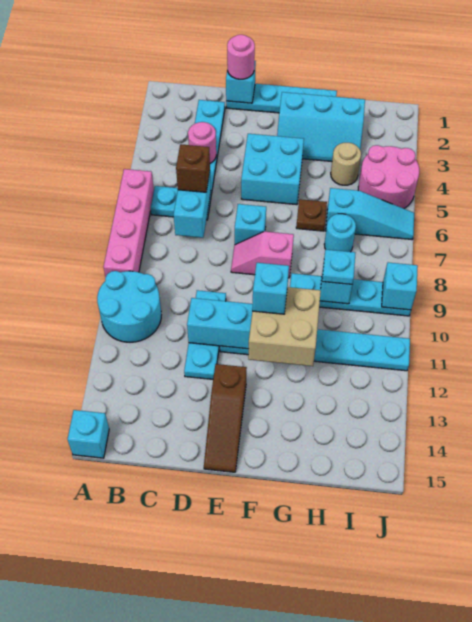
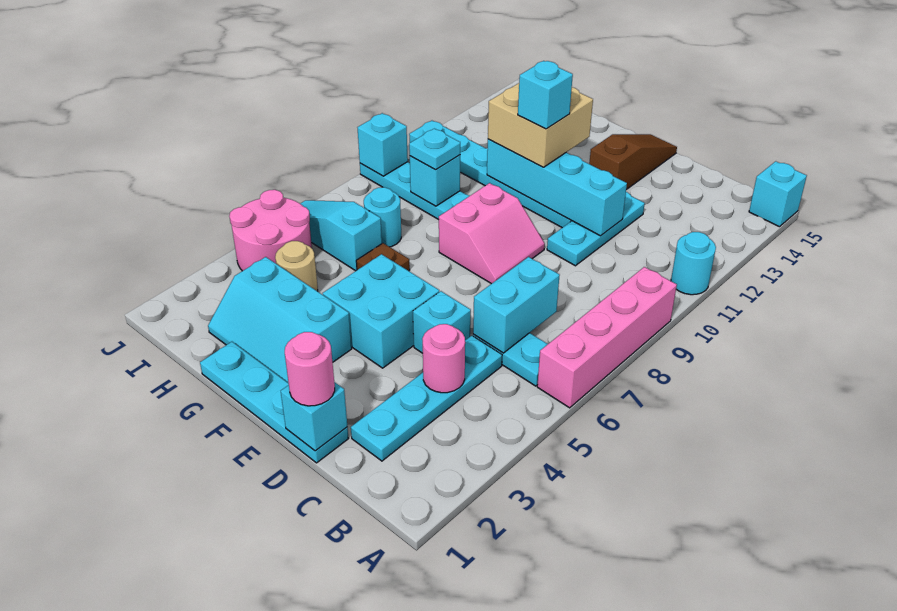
cyan round brick A10:B11 level 1 -> cyan round brick A11 level 1
brown brick C6 level 3 -> none
cyan brick E7 level 1 -> cyan brick D5 level 1
pink slope E8:F8 level 1 top F -> pink slope E8:F9 level 1 top F
cyan slope F2:H3 level 1 top 2 -> cyan slope F2:H3 level 1 top 3

